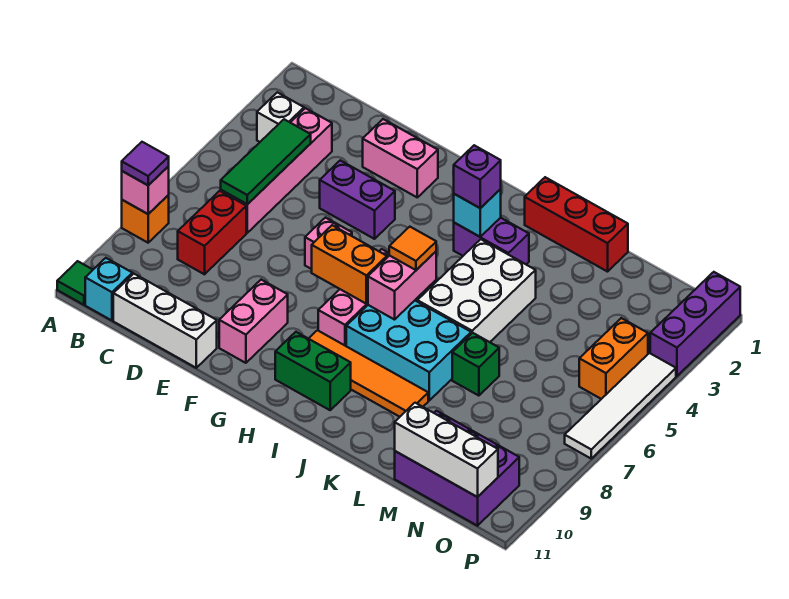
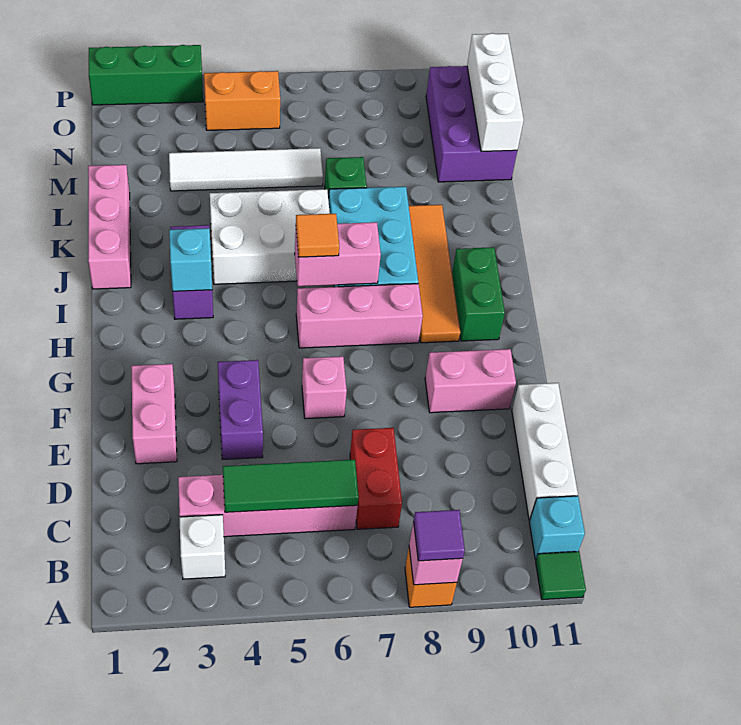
red brick C7:C8 level 1 -> red brick C7:D7 level 1
orange brick G7:H7 level 2 -> none
purple brick I3 level 3 -> none
red brick J1:L1 level 1 -> pink brick J1:L1 level 1
purple brick P1:P3 level 1 -> green brick P1:P3 level 1
white tile P4:P7 level 1 -> white tile M3:M6 level 1

